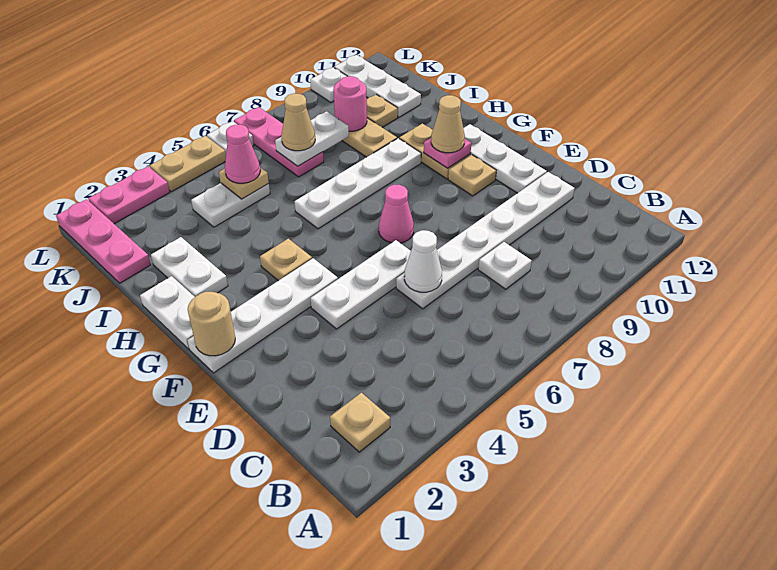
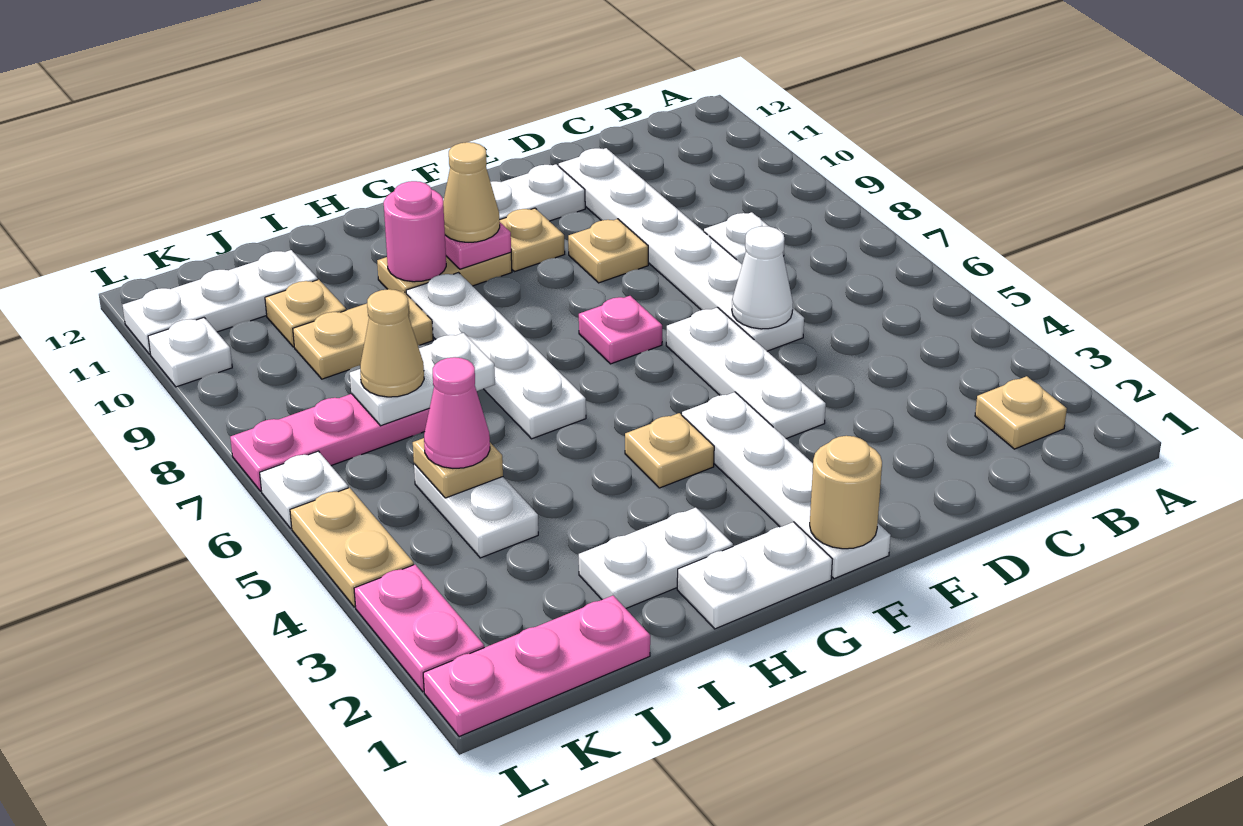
none -> tan plate E9 level 1
pink cone F7 level 1 -> pink plate F7 level 1
white plate J7:J8 level 2 -> white plate I7:J7 level 2
pink round brick J9 level 2 -> pink round brick H10 level 2

